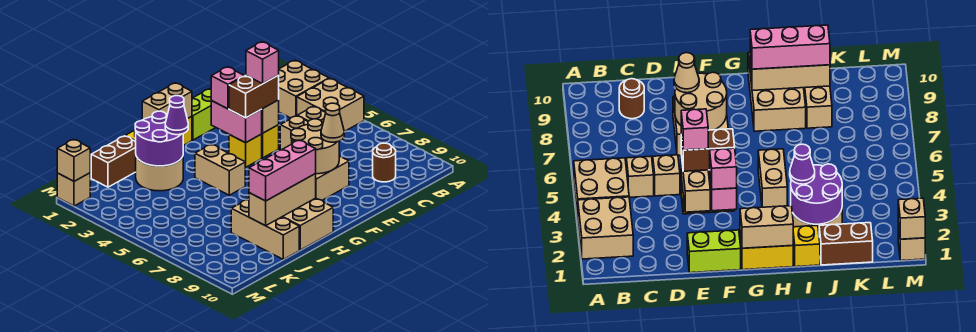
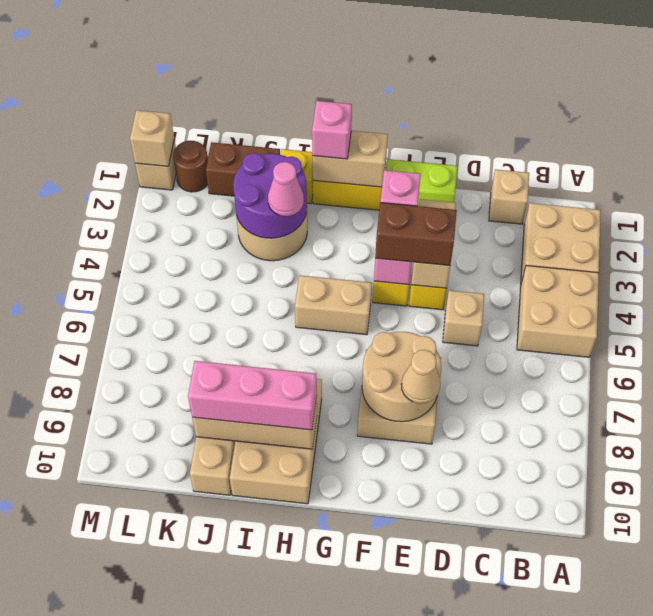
tan brick C5 level 1 -> tan brick C1 level 1
brown round brick C9 level 1 -> brown round brick L1 level 1
pink brick E4 level 4 -> pink brick H1 level 3
tan brick H4:H5 level 1 -> tan brick G5:H5 level 1
purple cone I3 level 3 -> pink cone I3 level 3

